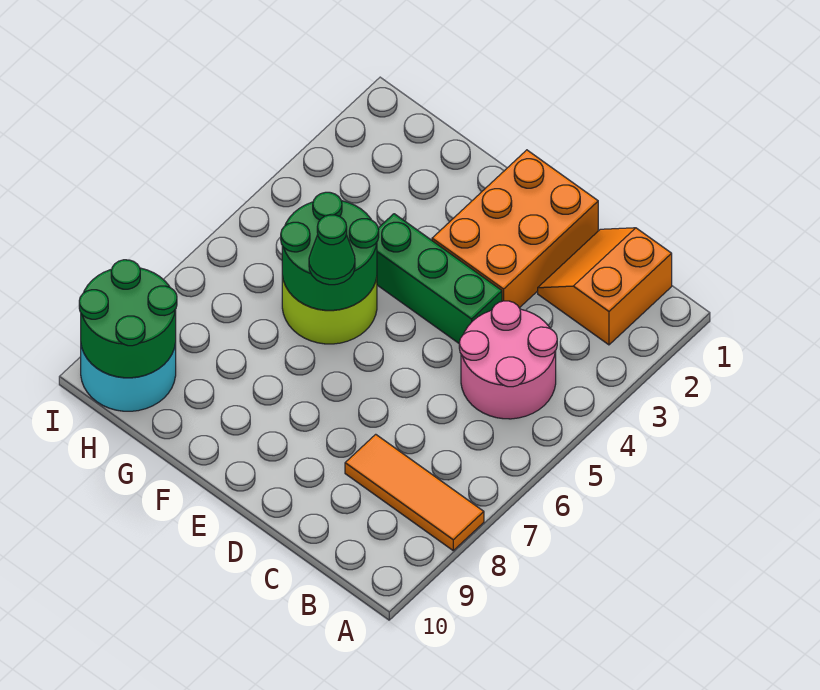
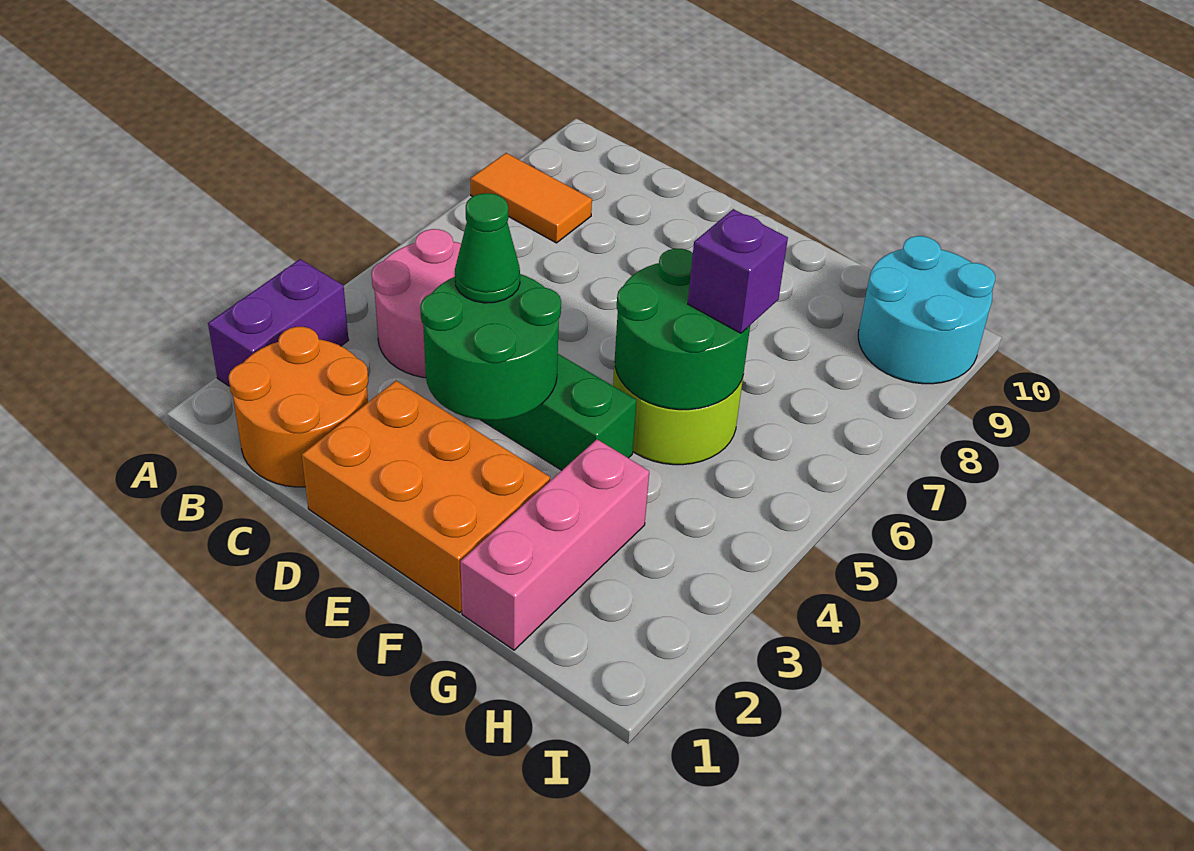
none -> purple brick A2:A3 level 1
orange tile A8:C8 level 1 -> orange tile A8:B8 level 1
orange slope B1:C2 level 1 top B -> orange round brick B1:C2 level 1
orange brick D1:E3 level 1 -> orange brick D1:F2 level 1
green cone F6 level 3 -> green cone D4 level 3
none -> pink brick G1:G3 level 1
none -> purple brick G6 level 3
green round brick H9:I10 level 2 -> green round brick D3:E4 level 2

